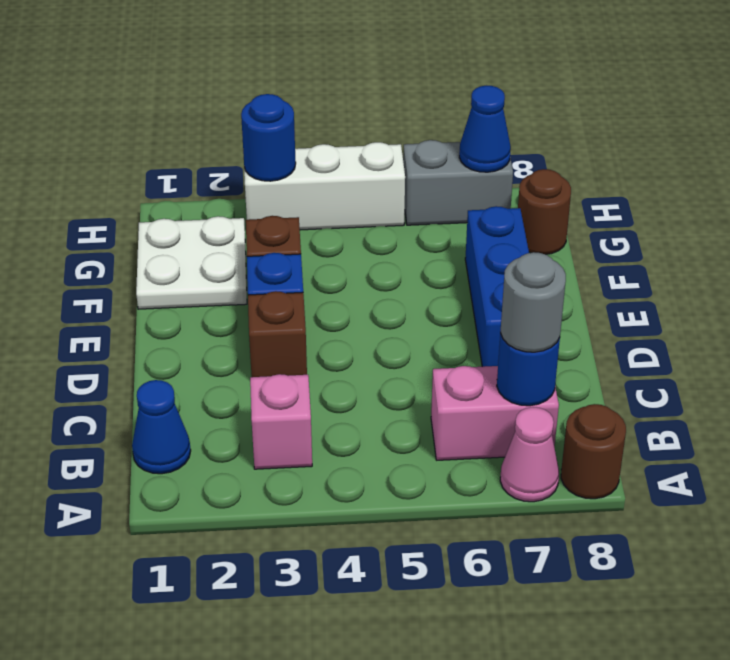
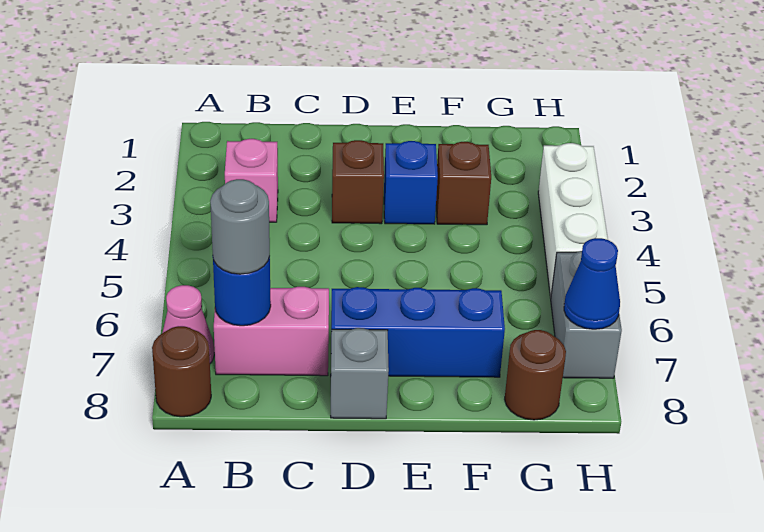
blue cone B1 level 1 -> none
pink brick B6:B7 level 1 -> pink brick B7:C7 level 1
none -> grey brick D8 level 1
white plate F1:G2 level 1 -> none
blue round brick H3 level 2 -> none

